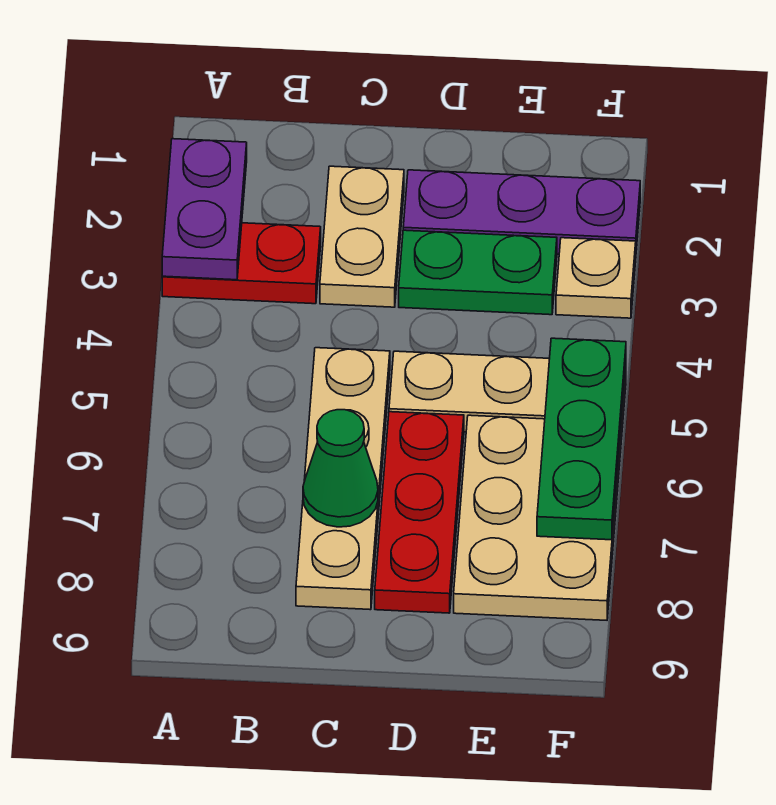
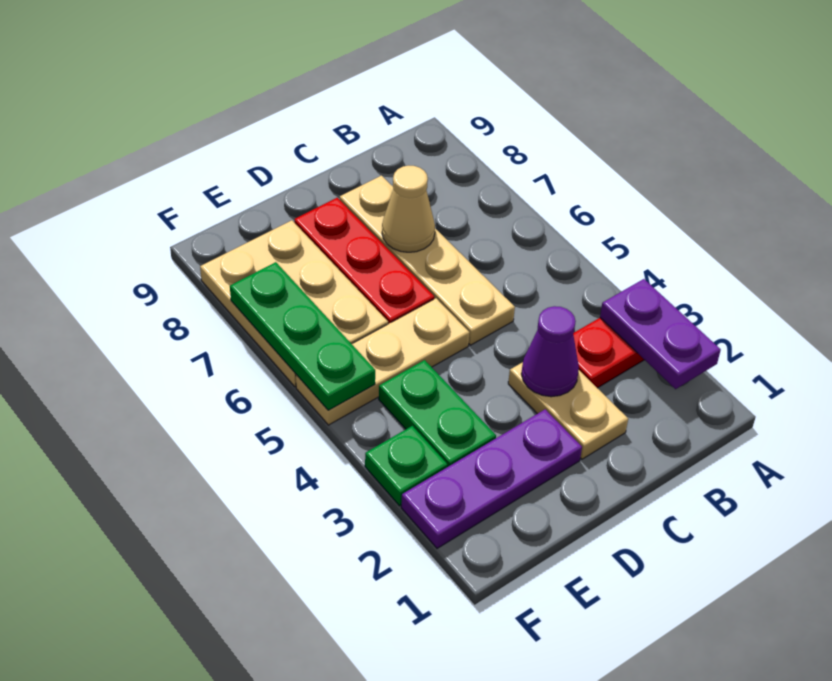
none -> purple cone C3 level 2
green cone C7 level 2 -> tan cone C7 level 2
green plate D3:E3 level 1 -> green plate E3:E4 level 1
tan plate F3 level 1 -> green plate F3 level 1

